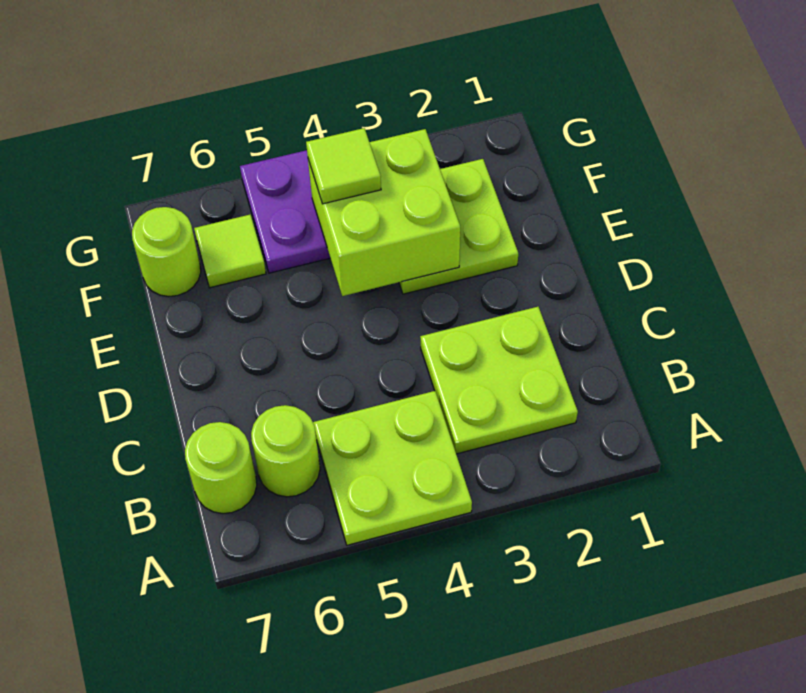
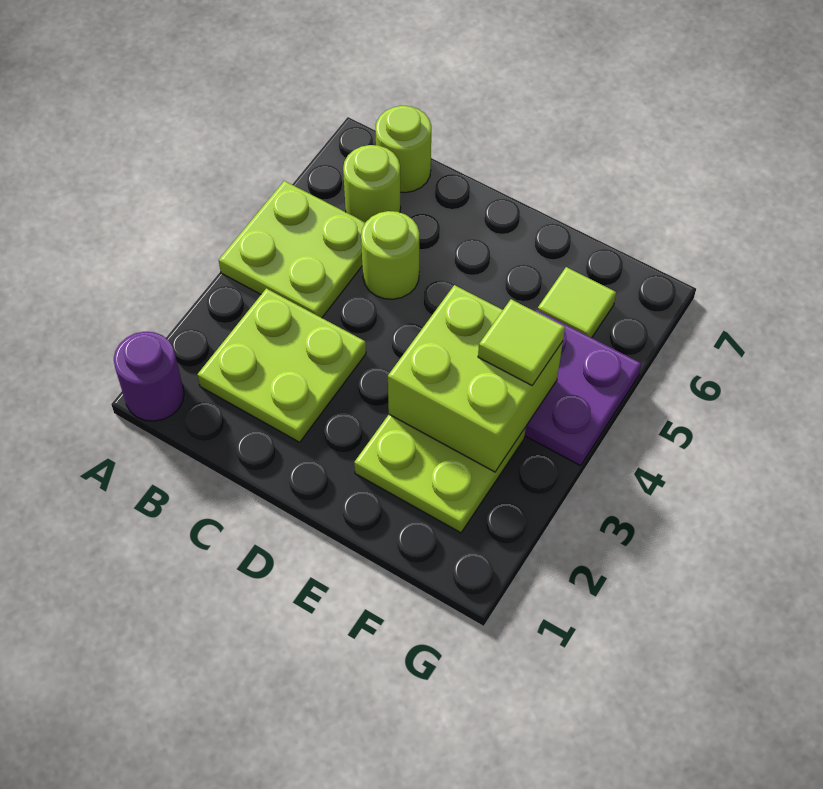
none -> purple round brick A1 level 1
lime round brick F7 level 1 -> lime round brick C5 level 1

